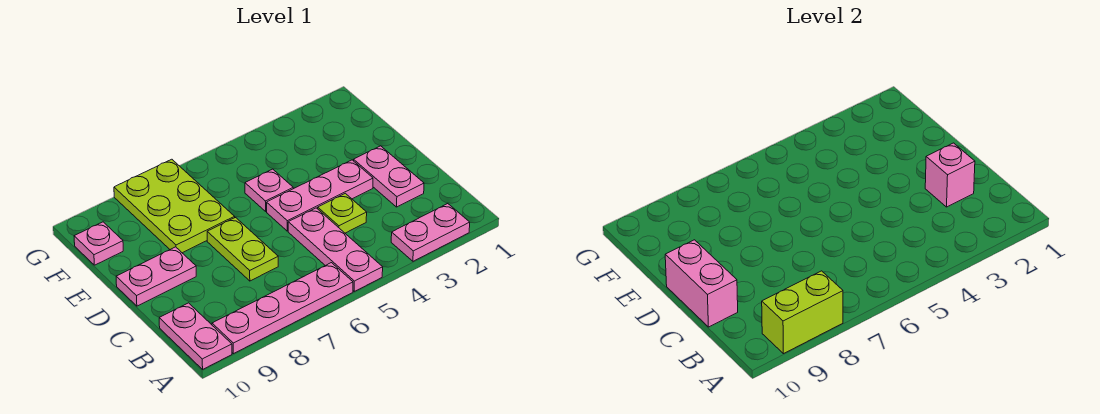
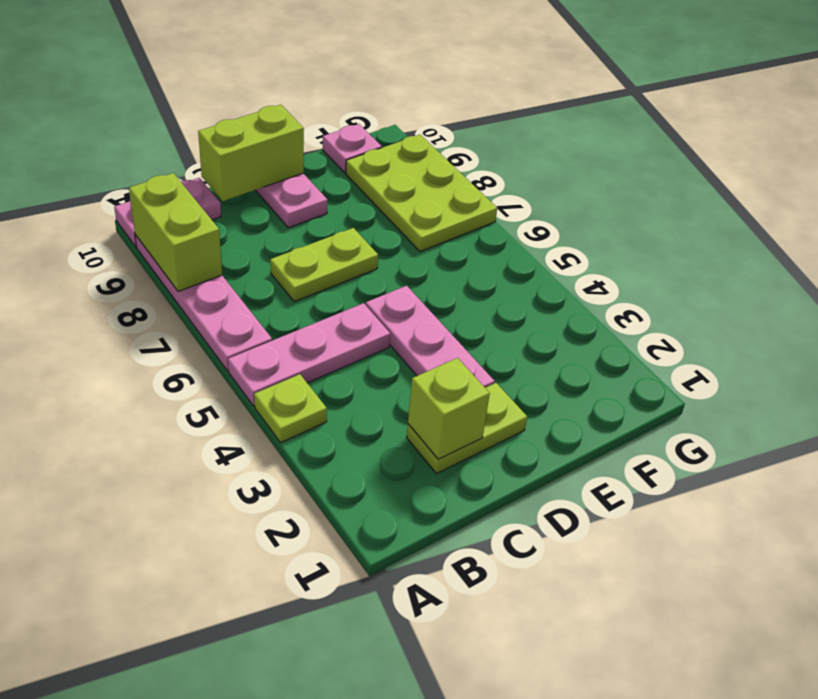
pink plate A2:A3 level 1 -> none
pink plate C2:D2 level 1 -> lime plate C2:D2 level 1
pink brick C2 level 2 -> lime brick C2 level 2
lime plate C4 level 1 -> lime plate A4 level 1
pink brick C10:D10 level 2 -> lime brick C10:D10 level 2
pink plate E5 level 1 -> none
lime plate E7:G8 level 1 -> lime plate F7:G9 level 1

